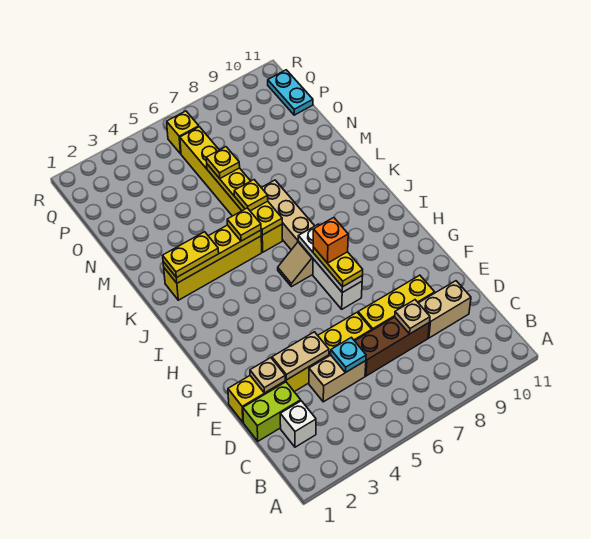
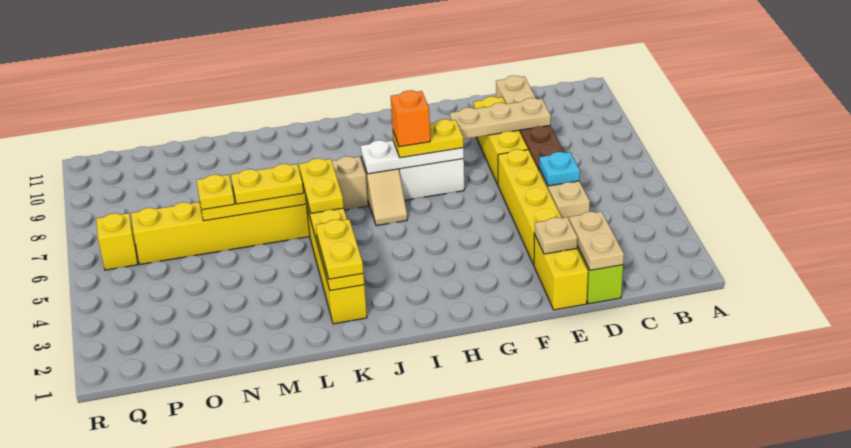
white brick C2 level 1 -> none
tan plate D8 level 2 -> tan plate D8:F8 level 2
tan plate E3:E4 level 2 -> tan plate D1:D2 level 2
yellow plate K5 level 3 -> yellow plate K5:K6 level 3
yellow plate L6 level 3 -> yellow plate L6:M6 level 3
cyan plate P11:Q11 level 1 -> none

